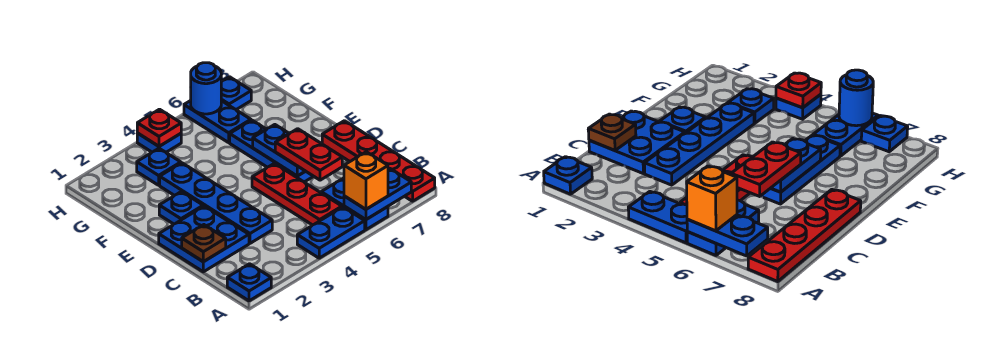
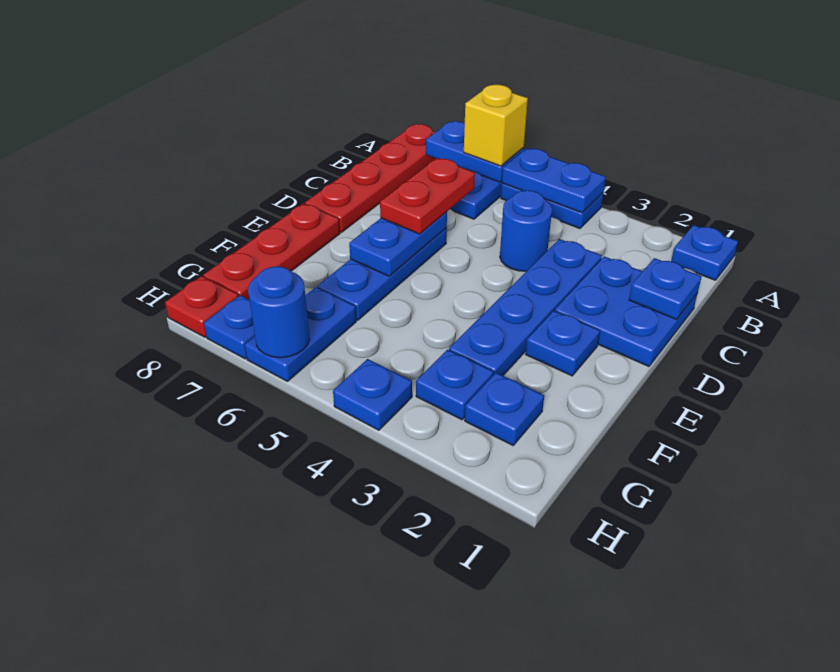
none -> blue plate A4:A5 level 2
orange brick A6 level 3 -> yellow brick A6 level 3
red plate B5:D5 level 1 -> red plate E8:G8 level 1
brown plate C1 level 2 -> blue plate C1 level 2
none -> blue round brick C4 level 1
none -> blue plate G2 level 1
red plate H4 level 2 -> red plate H8 level 1

